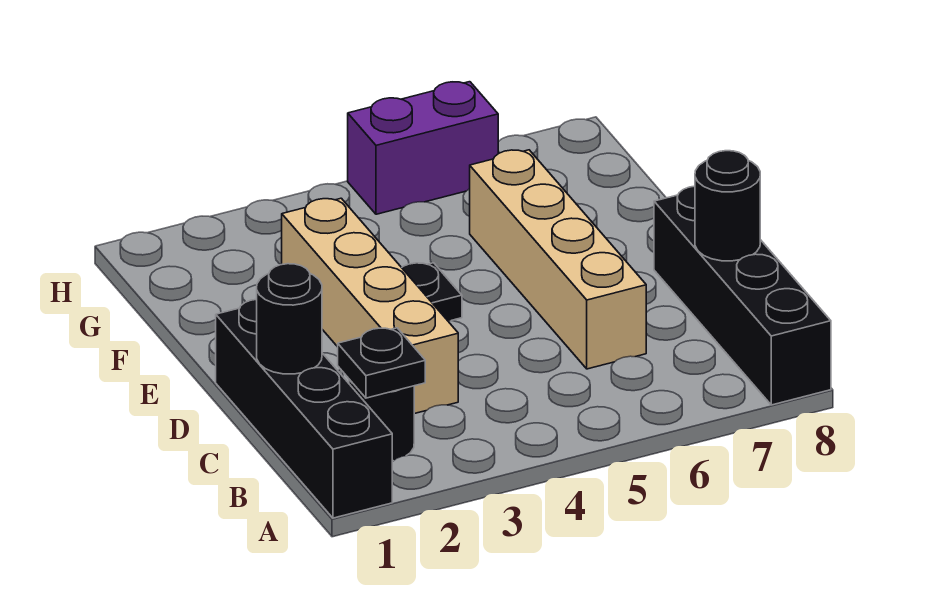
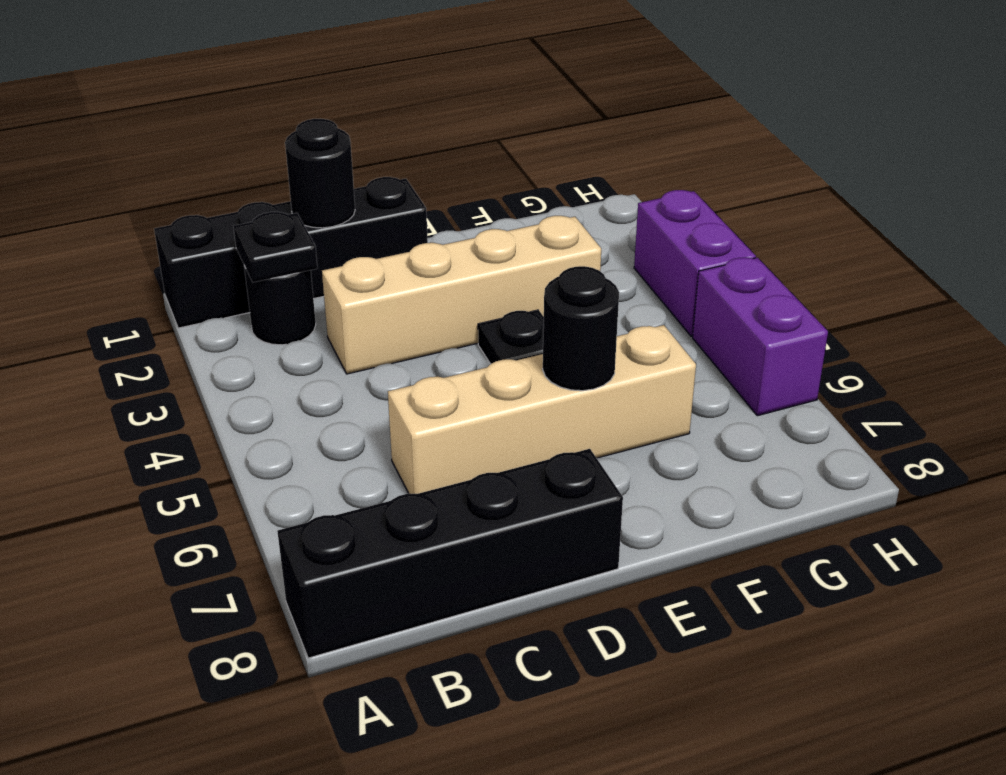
black round brick C8 level 2 -> black round brick E6 level 2
none -> purple brick H3:H4 level 1

